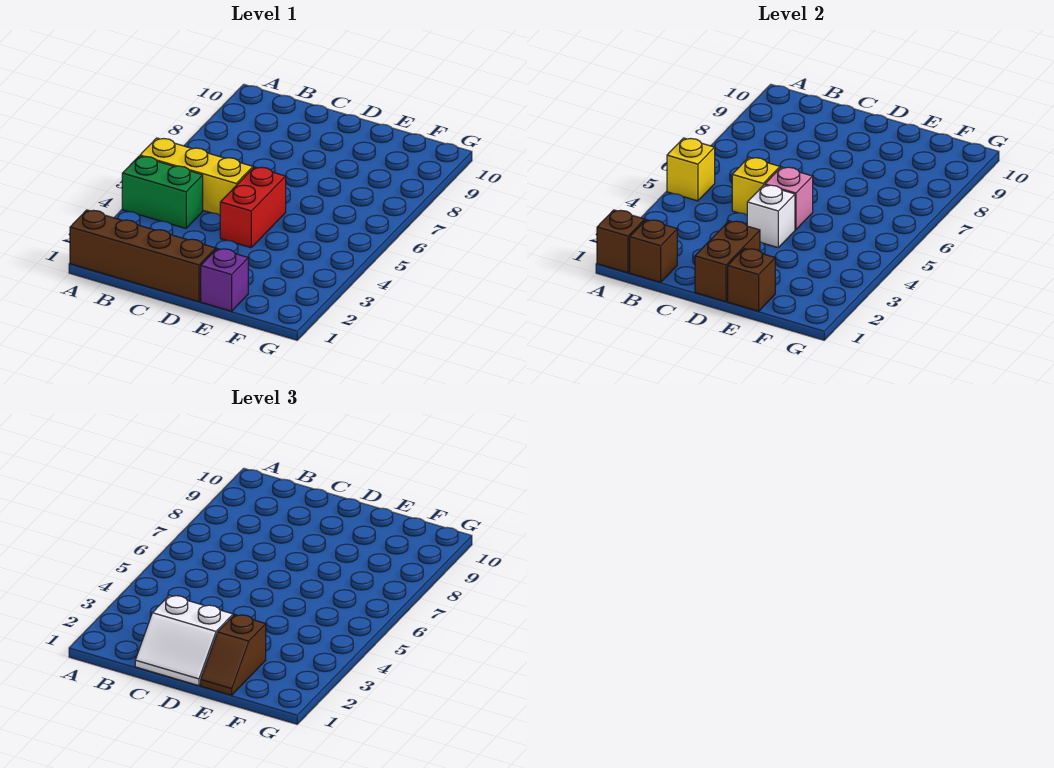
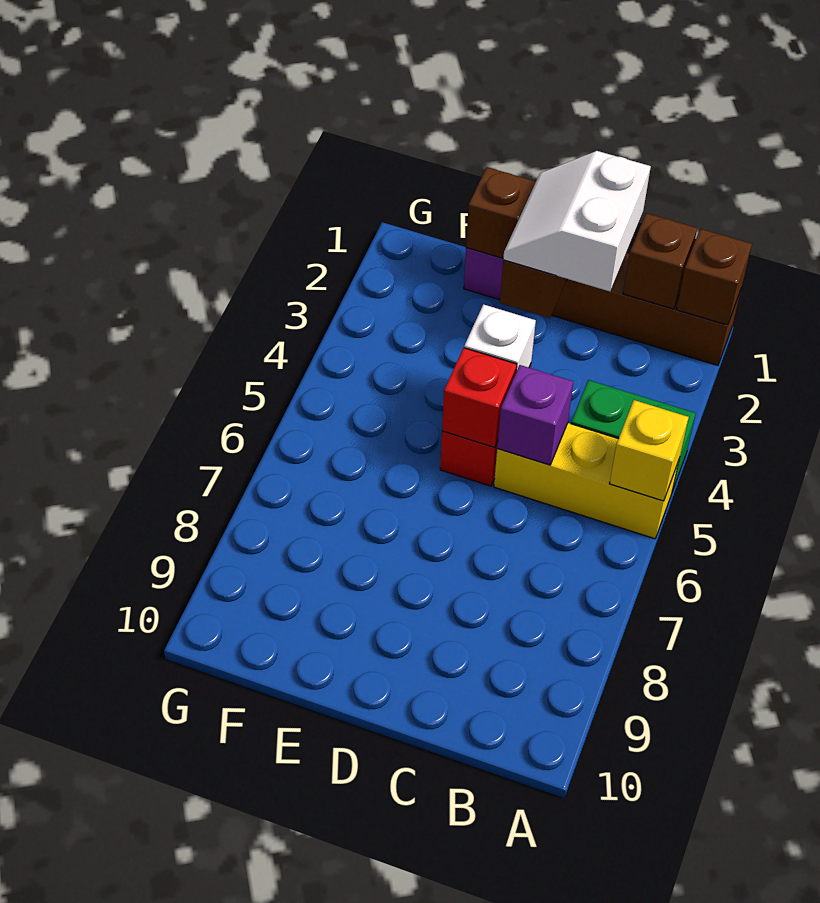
white slope C1:D2 level 3 top 2 -> white slope C1:D2 level 3 top C
yellow brick C5 level 2 -> purple brick C5 level 2
pink brick D5 level 2 -> red brick D5 level 2
brown slope E1:E2 level 3 top 2 -> none

